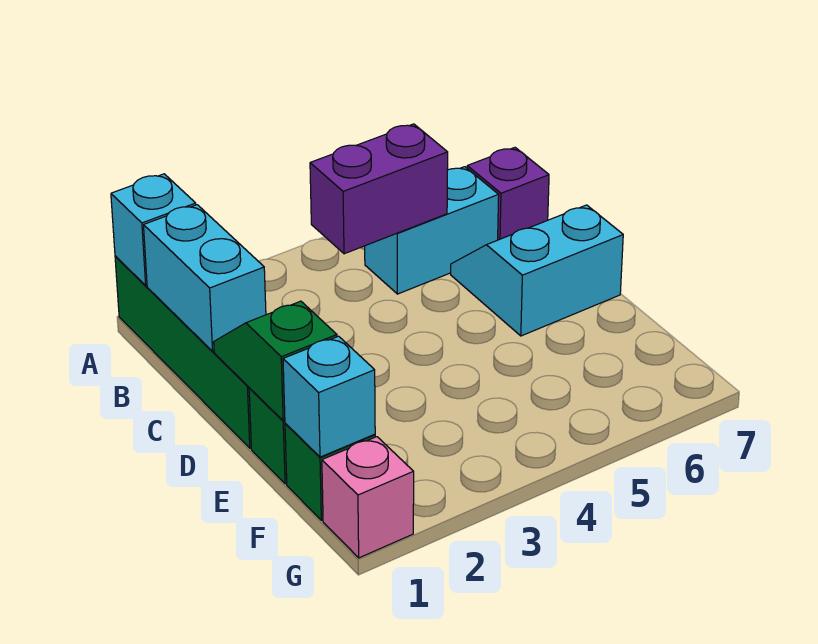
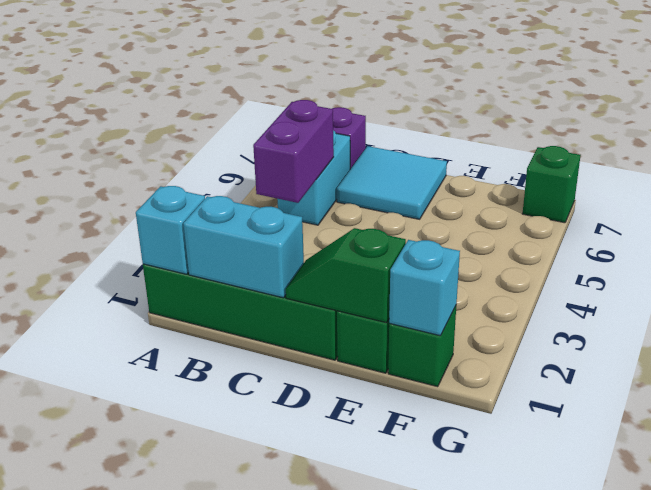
cyan slope C6:D7 level 1 top D -> cyan tile C6:D7 level 1
pink brick G1 level 1 -> none
none -> green brick G7 level 1

